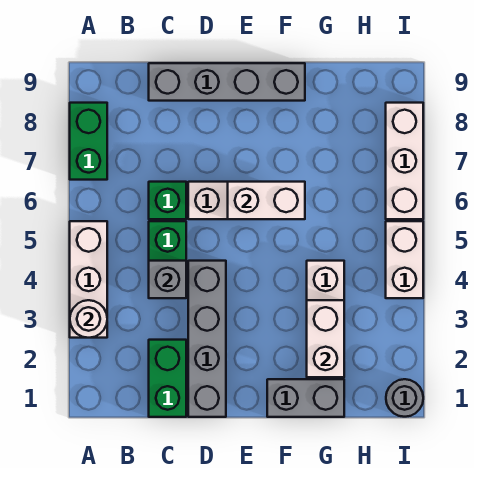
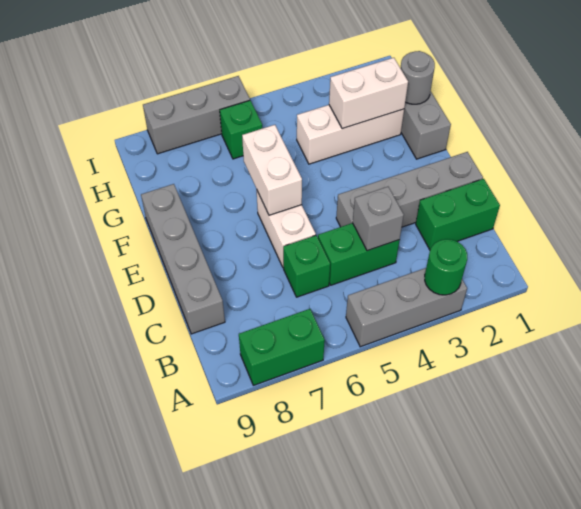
white brick A3:A5 level 1 -> grey brick A3:A5 level 1
white round brick A3 level 2 -> green round brick A3 level 2
none -> green brick H6 level 1
grey round brick I1 level 1 -> grey round brick G1 level 2
white brick I4:I5 level 1 -> none
white brick I6:I8 level 1 -> grey brick I6:I8 level 1

